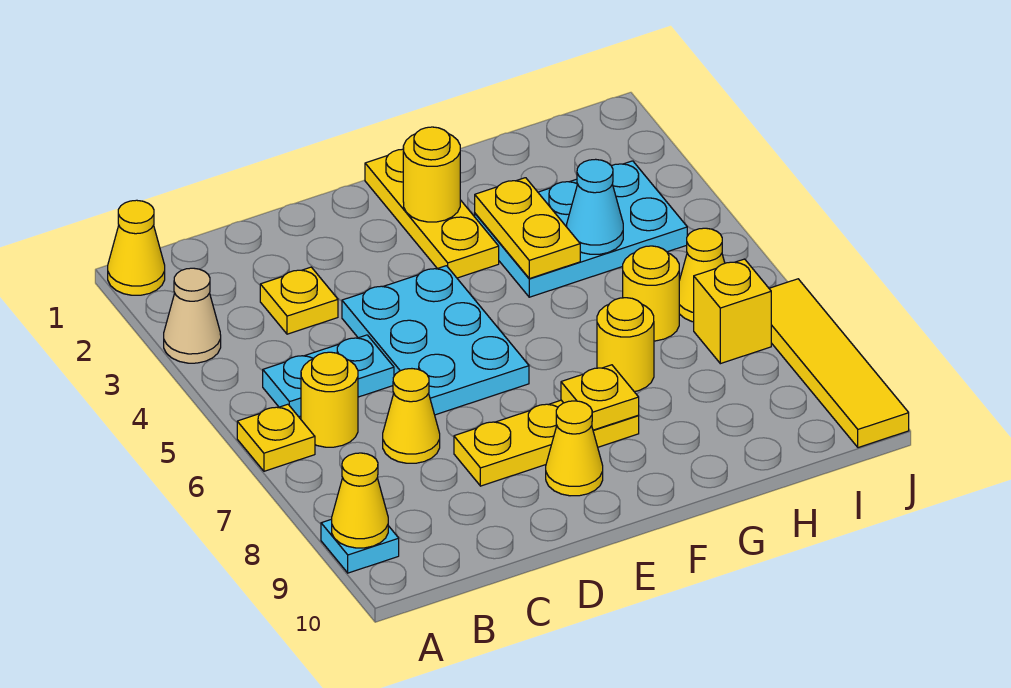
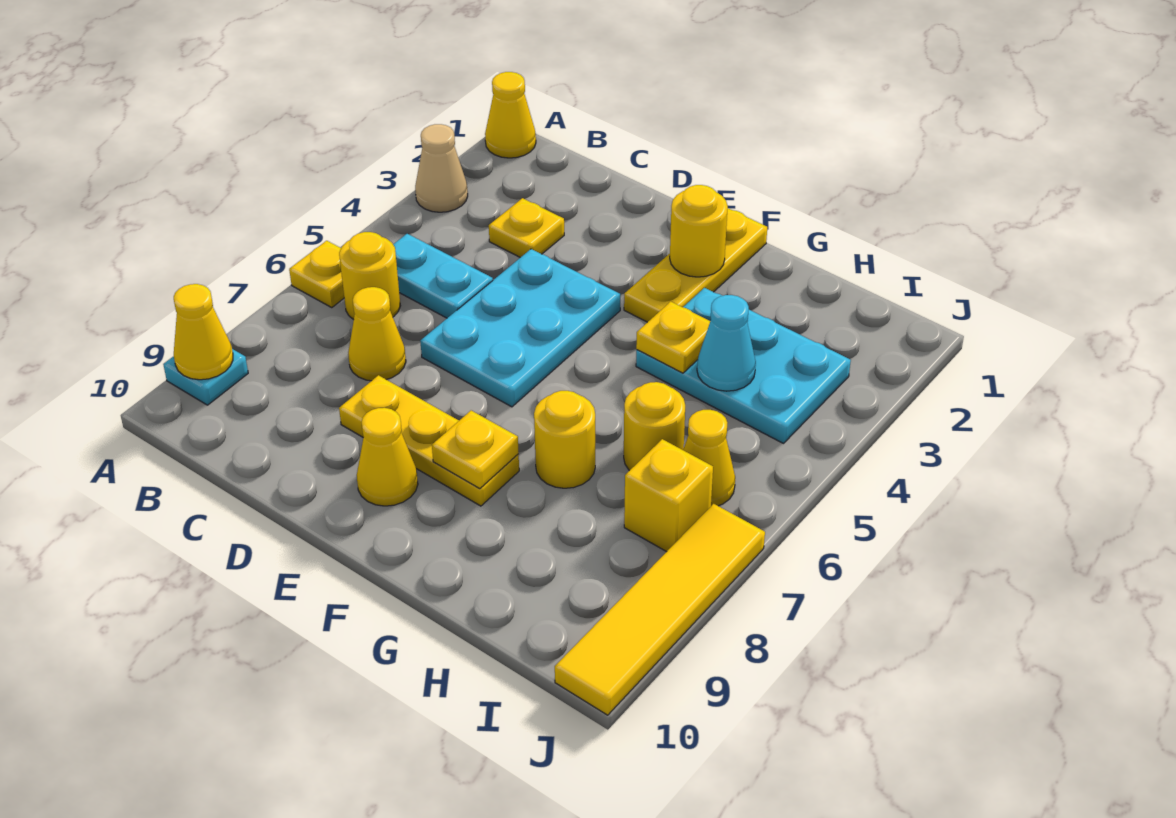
yellow plate G3:G4 level 2 -> yellow plate G4 level 2

